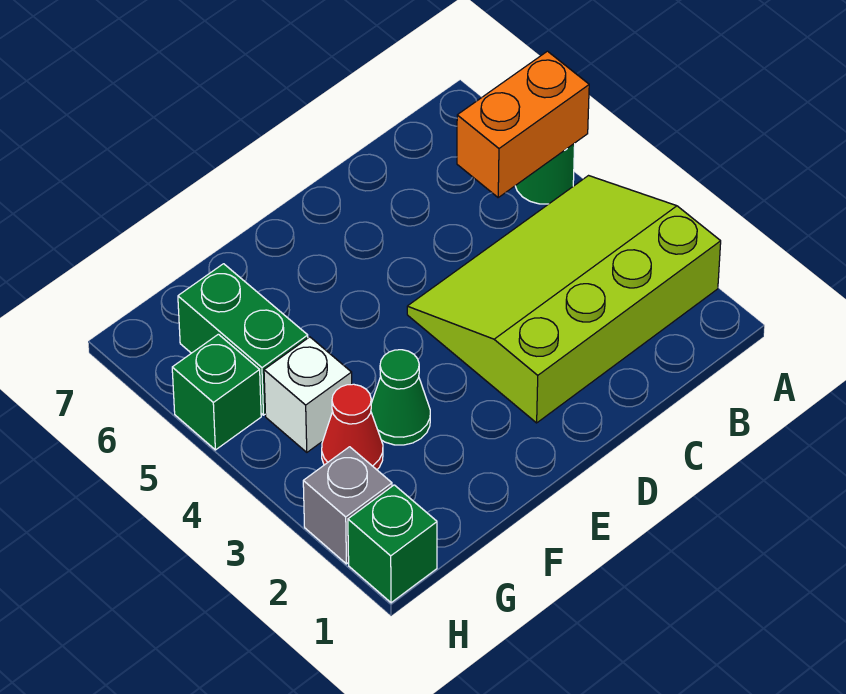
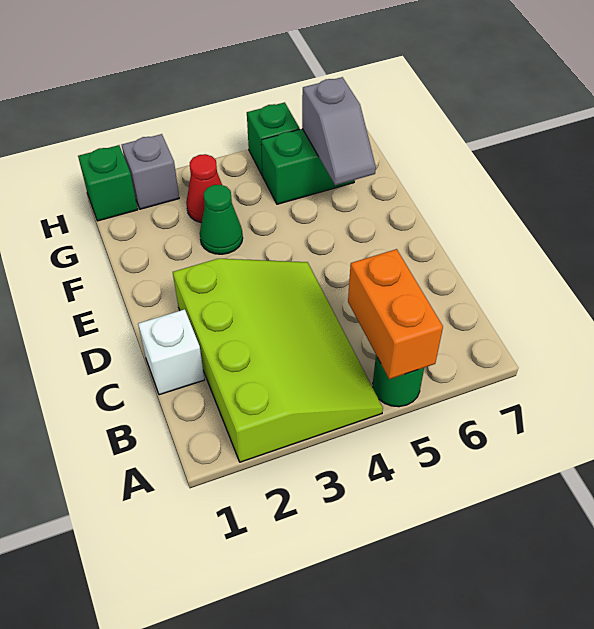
none -> grey slope F6:G6 level 2 top G
white brick G4 level 1 -> white brick C1 level 1

